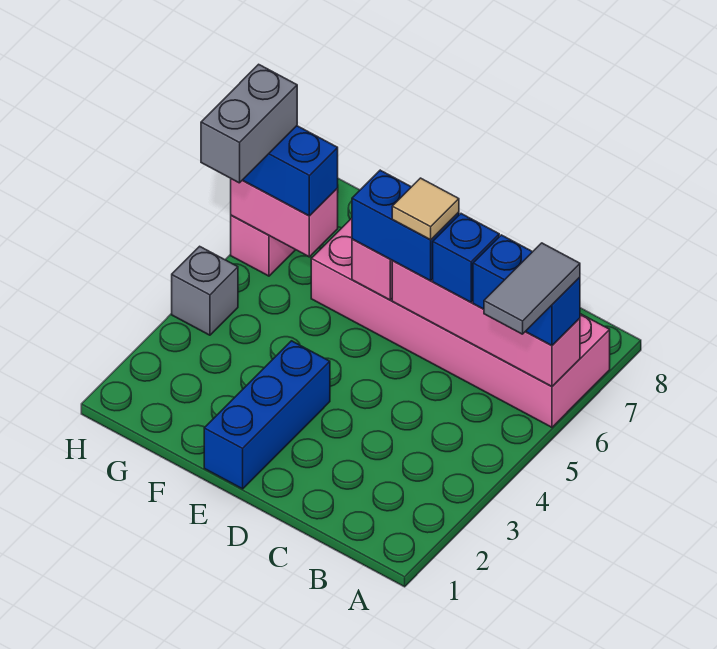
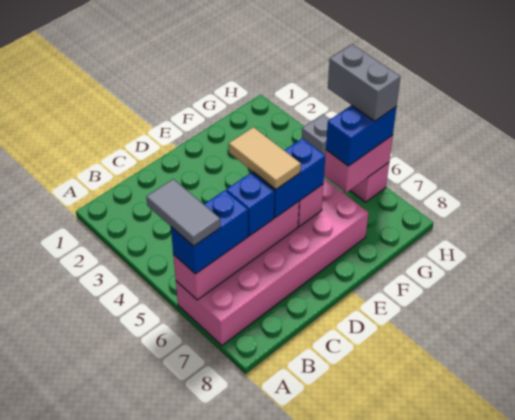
tan tile D6 level 4 -> tan tile D5:D6 level 4
blue brick E1:E3 level 1 -> none

